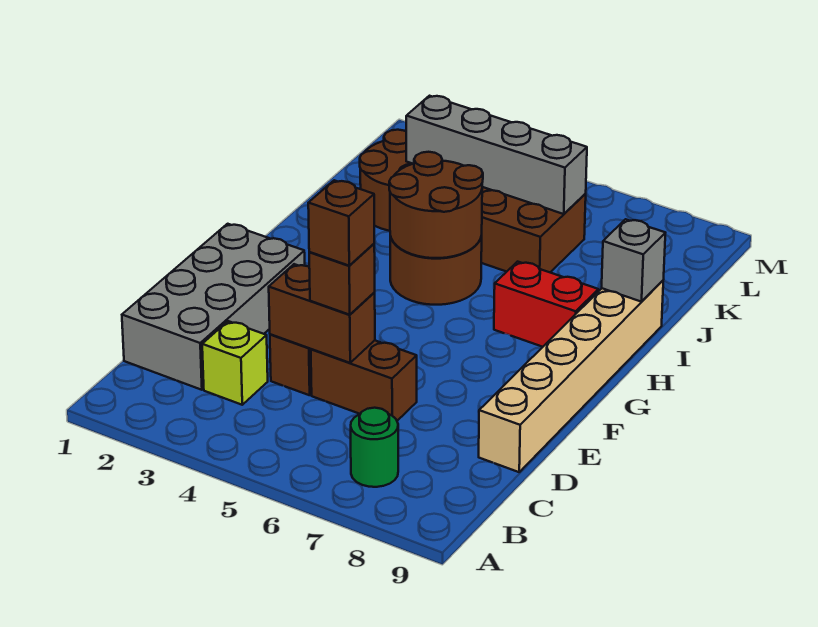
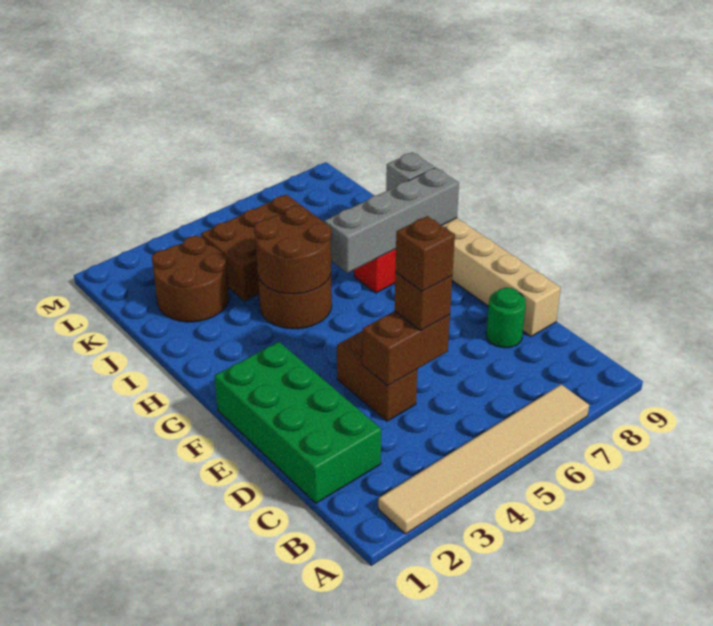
none -> tan tile A2:A7 level 1
green round brick B7 level 1 -> green round brick D8 level 1
grey brick C1:F2 level 1 -> green brick C1:F2 level 1
lime brick C3 level 1 -> none
brown brick D5:D6 level 1 -> none
grey brick K3:K6 level 2 -> grey brick H6:H9 level 2

